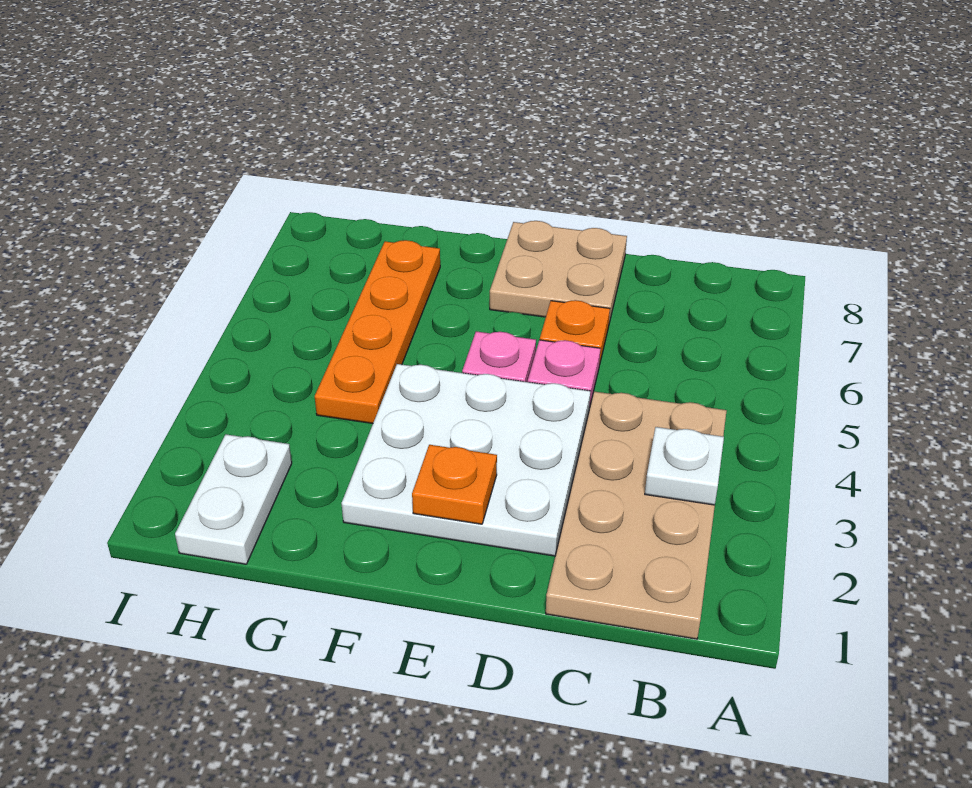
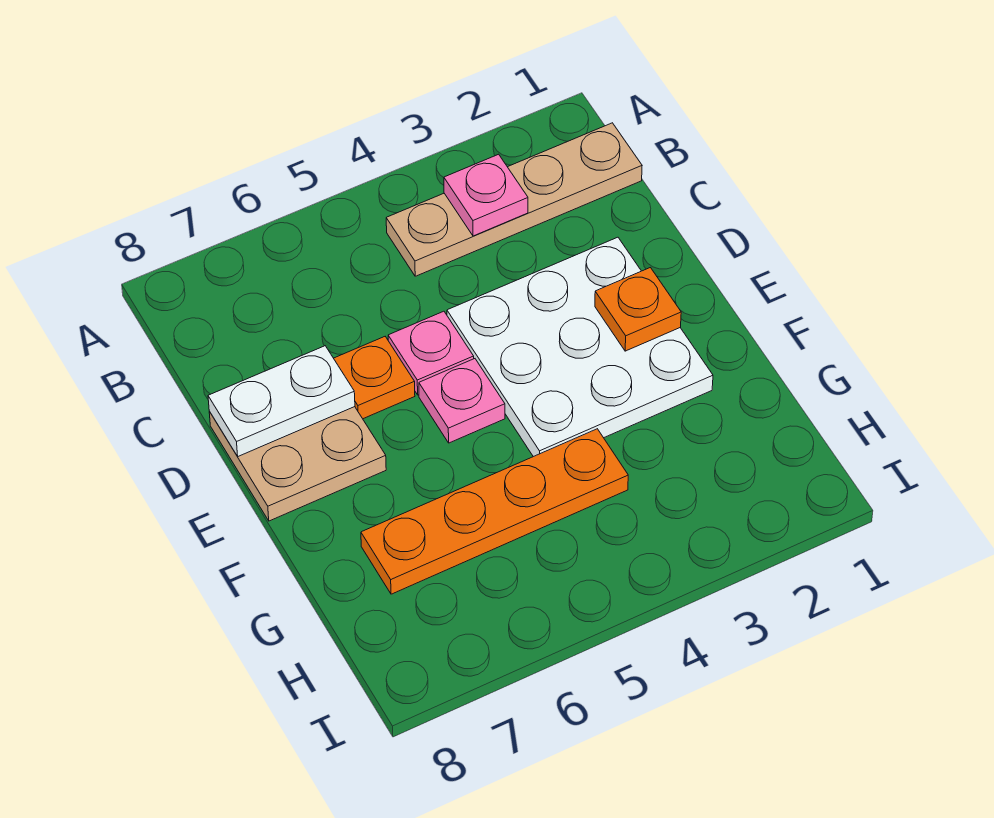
tan plate B1:C4 level 1 -> tan plate B1:B4 level 1
white plate B3 level 2 -> pink plate B3 level 2
white plate H1:H2 level 1 -> white plate D7:D8 level 2

